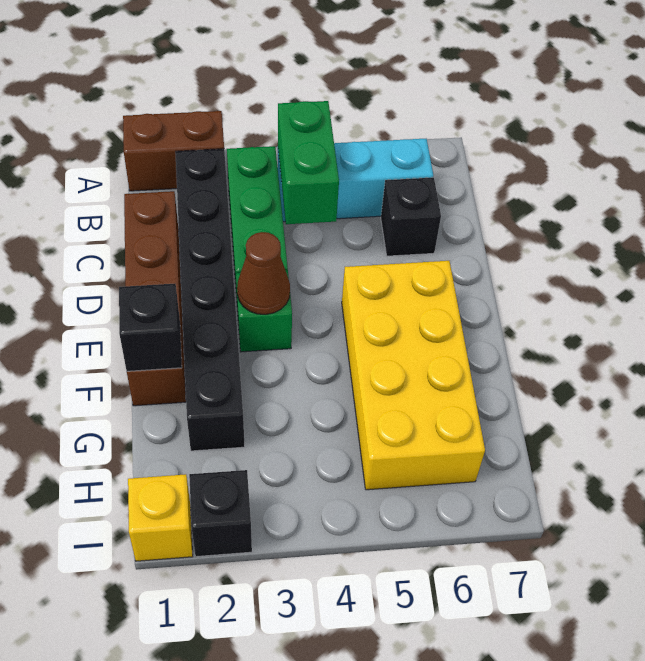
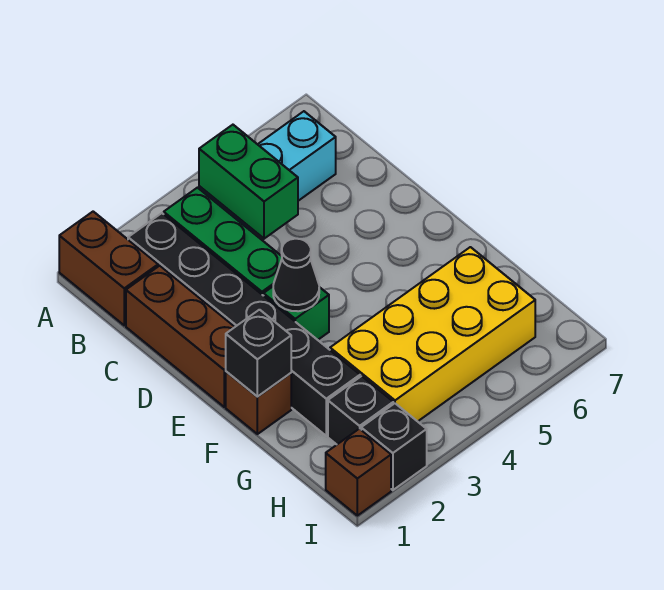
brown brick A1:A2 level 1 -> brown brick A1:B1 level 1
black brick C6 level 1 -> black brick H2 level 1
brown cone E3 level 2 -> black cone E3 level 2
yellow brick E5:H6 level 1 -> yellow brick G3:H6 level 1
yellow brick I1 level 1 -> brown brick I1 level 1

